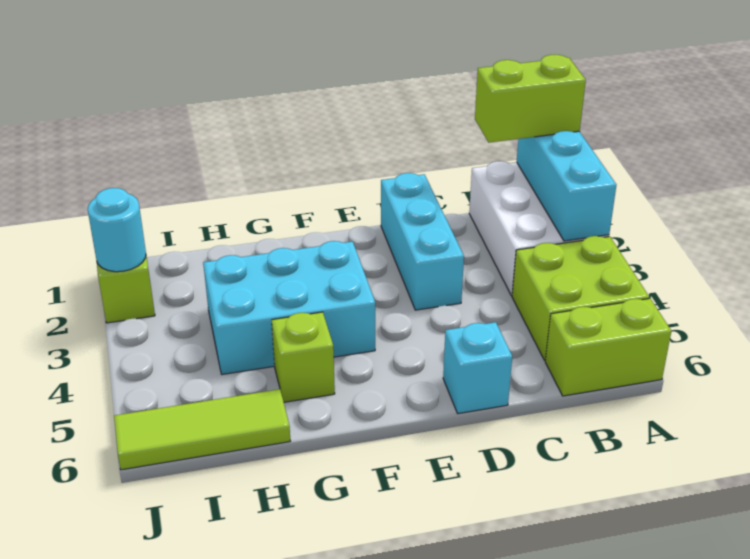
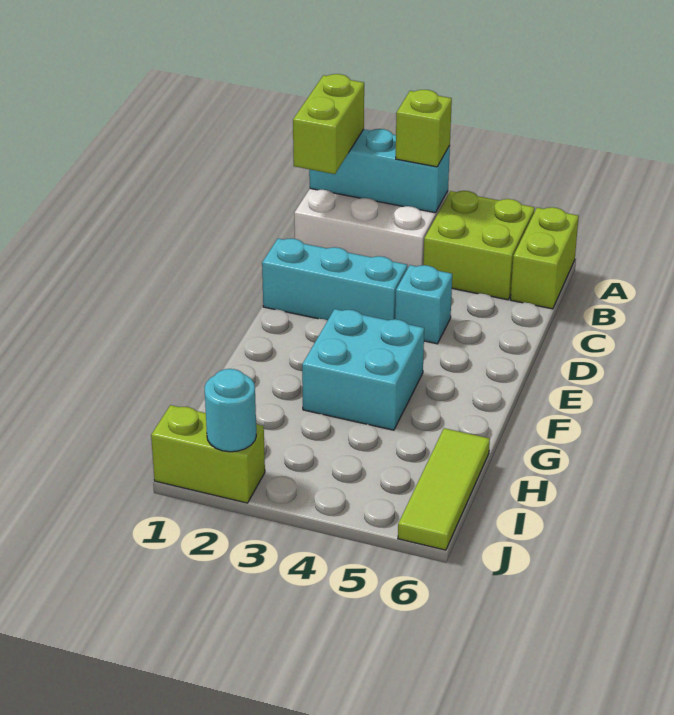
cyan brick D6 level 1 -> cyan brick D4 level 1
cyan brick F3:H4 level 1 -> cyan brick F3:G4 level 1
lime brick G5 level 1 -> lime brick A3 level 3

